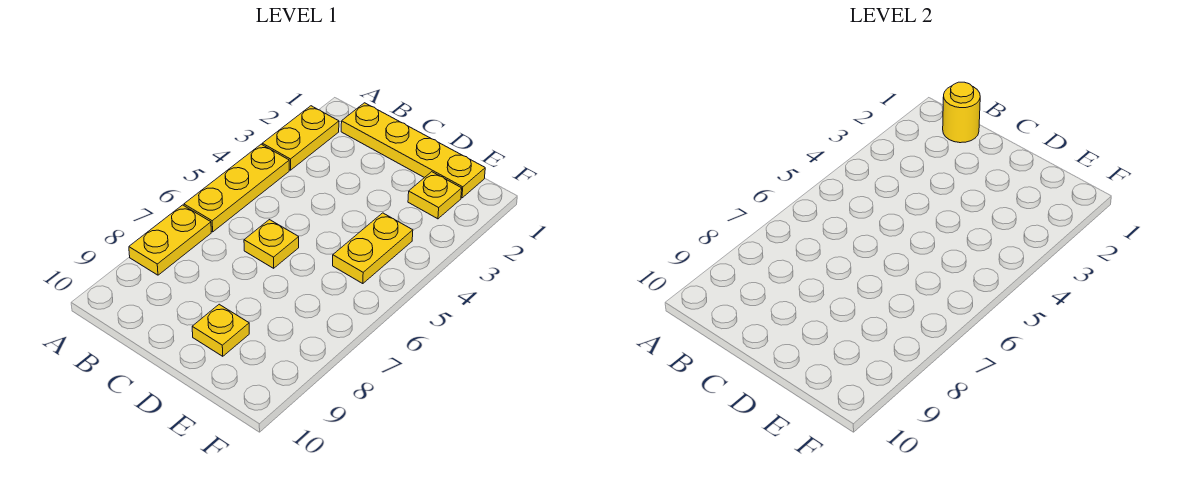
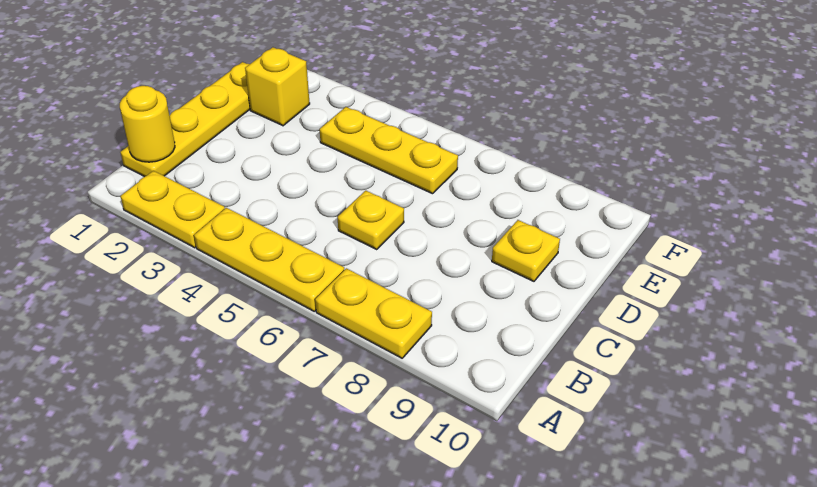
yellow plate E2 level 1 -> yellow brick E2 level 1
yellow plate E4:E5 level 1 -> yellow plate E4:E6 level 1

